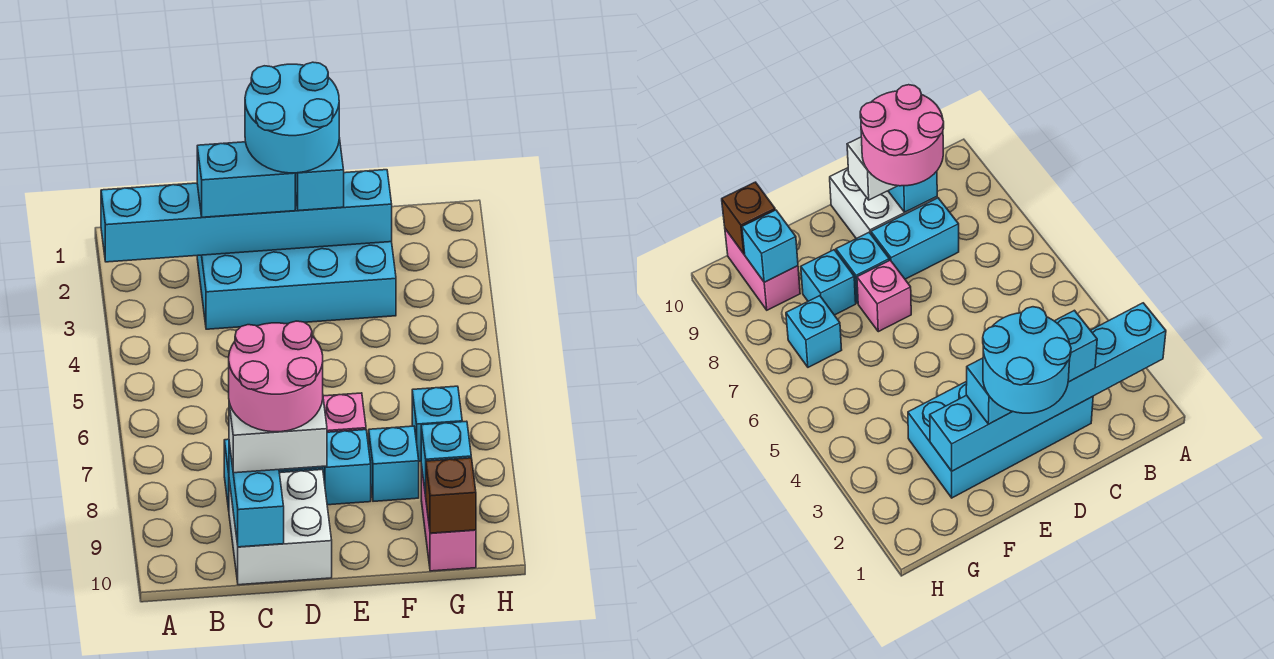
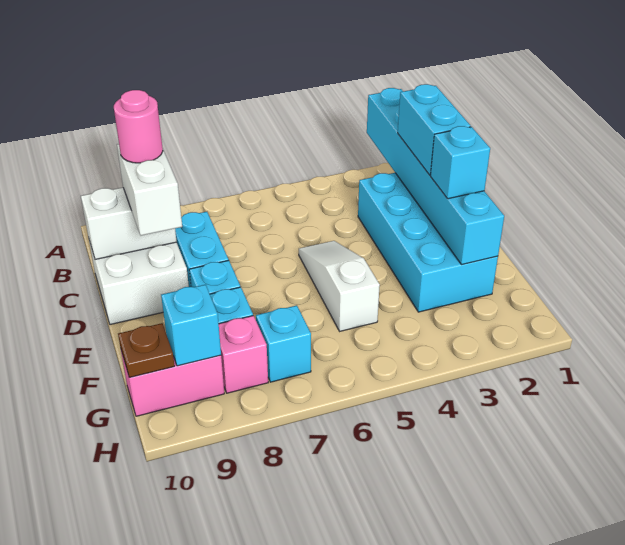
pink round brick C8:D9 level 4 -> pink round brick C9 level 4
cyan brick C9:C10 level 2 -> white brick C9:C10 level 2
cyan round brick D1:E2 level 4 -> none
none -> white slope D5:F5 level 1 top F
pink brick E7 level 1 -> pink brick G8 level 1
brown brick G10 level 2 -> brown plate G10 level 2

